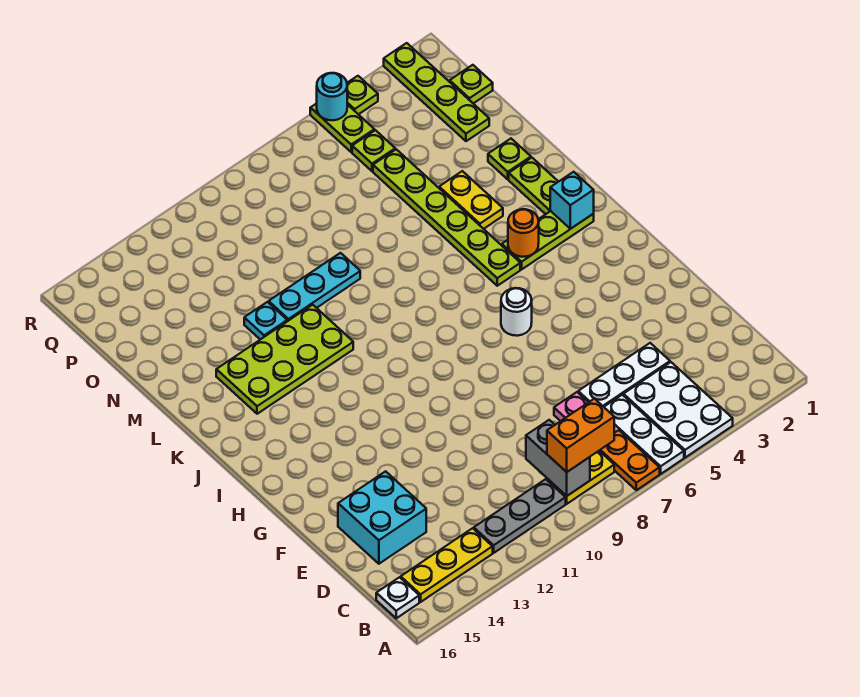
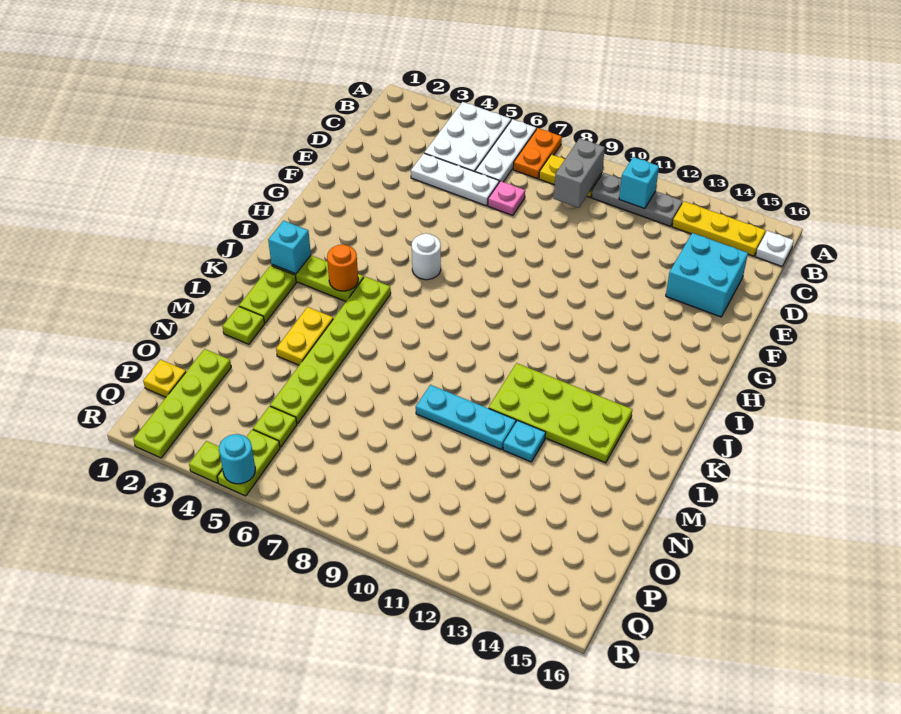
orange brick B8:B9 level 3 -> none
none -> cyan brick B11 level 2
lime plate P1 level 1 -> yellow plate P1 level 1

